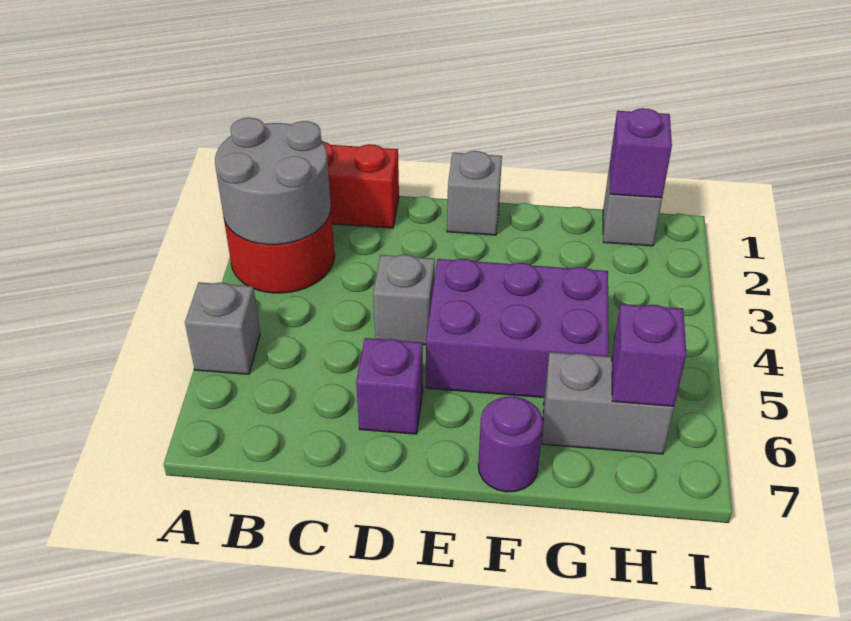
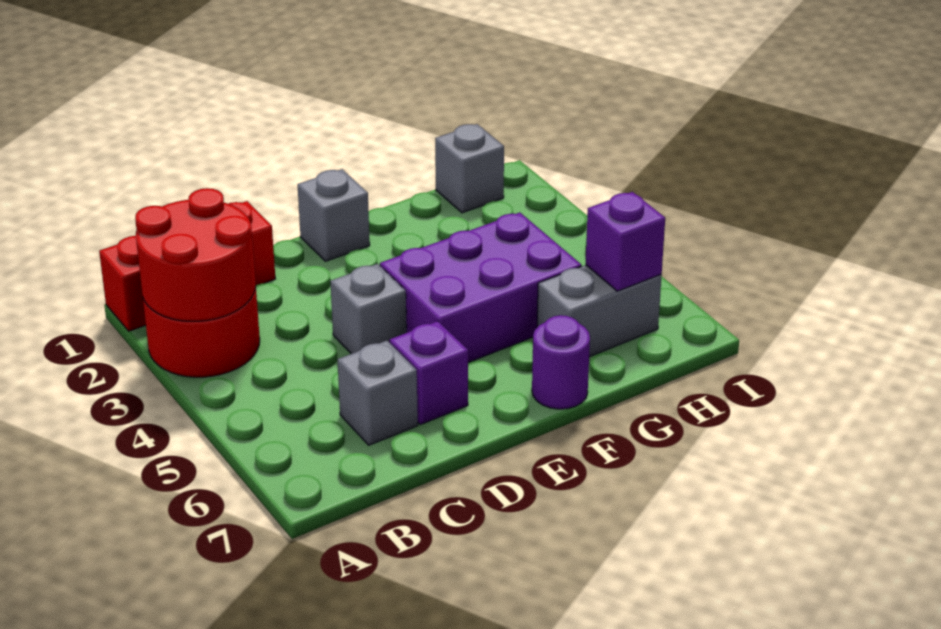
grey round brick A2:B3 level 2 -> red round brick A2:B3 level 2
grey brick A5 level 1 -> grey brick C6 level 1
purple brick H1 level 2 -> none

